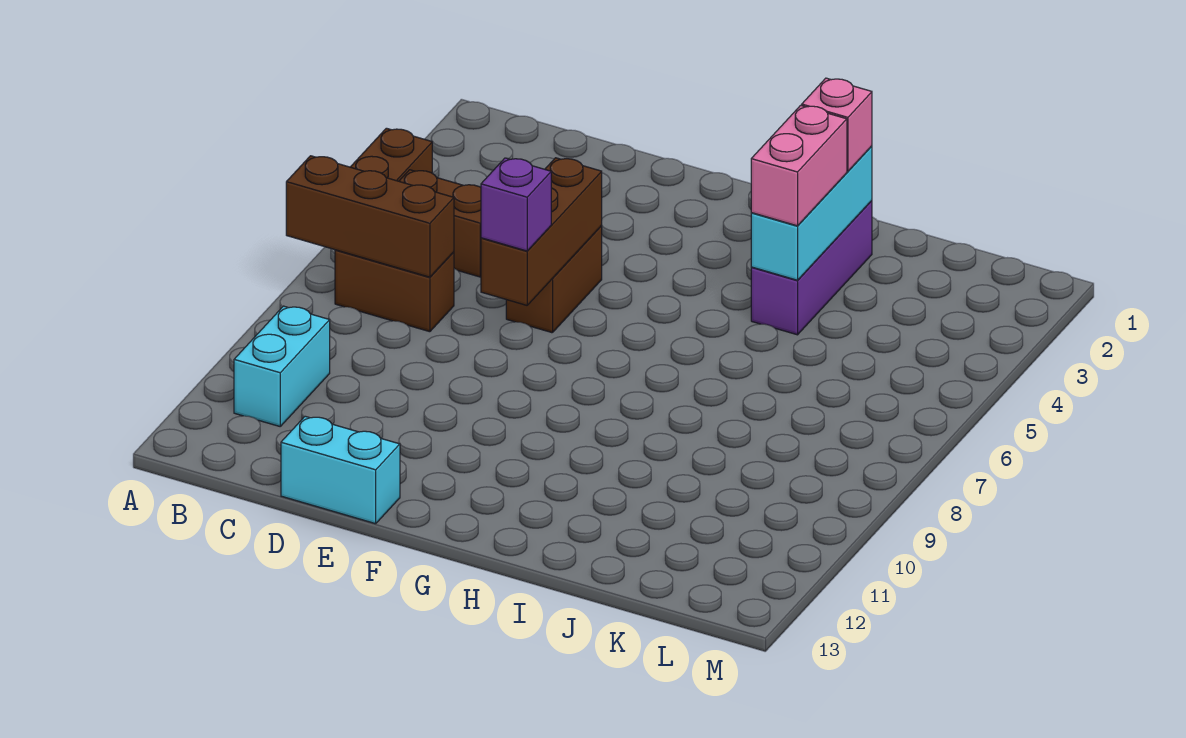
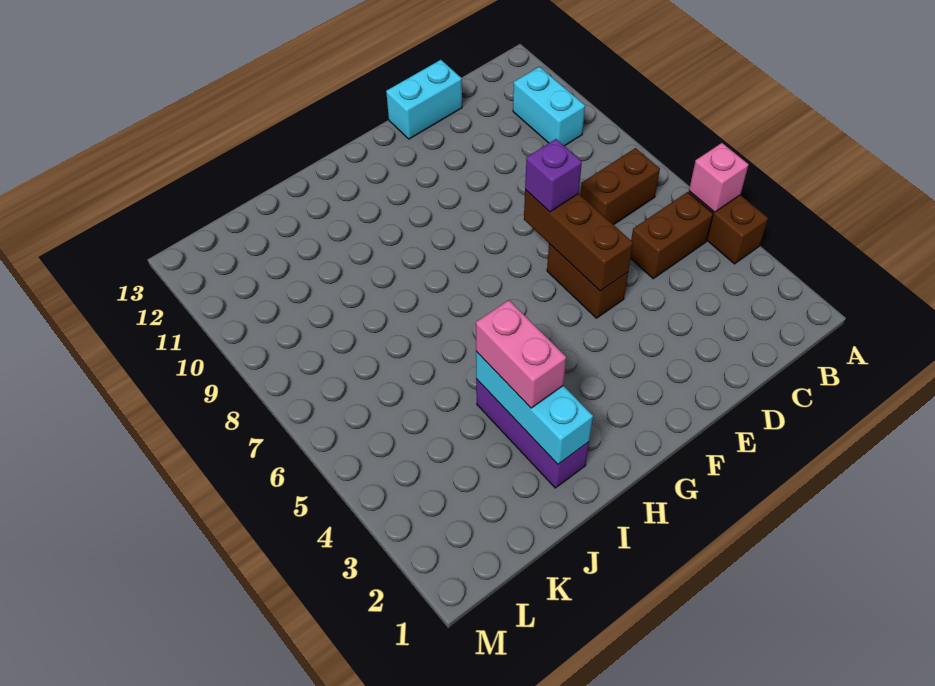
brown brick A7:C7 level 2 -> none
pink brick I2 level 3 -> pink brick A5 level 2

